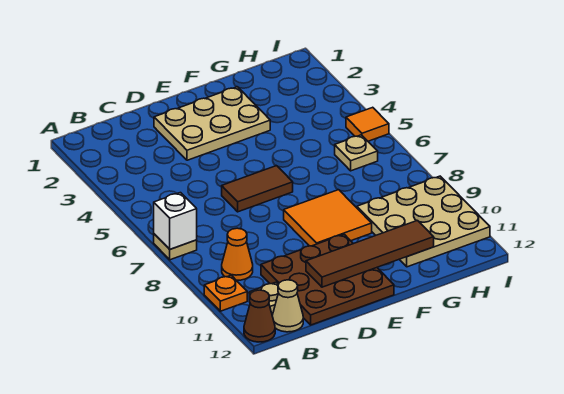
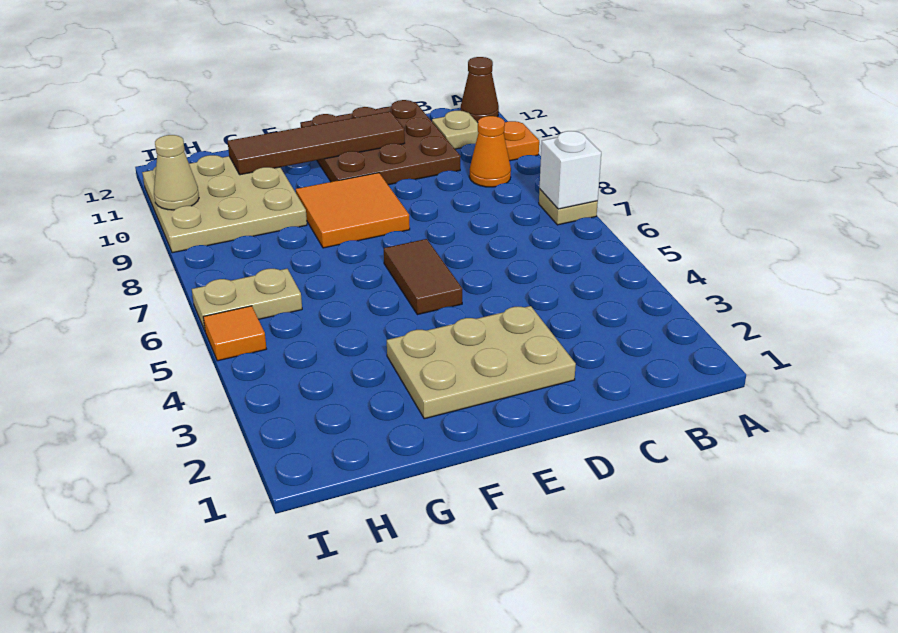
tan cone B12 level 1 -> tan cone I10 level 2
brown tile D6:E6 level 1 -> brown tile E5:E6 level 1
tan plate H6 level 1 -> tan plate H6:I6 level 1

